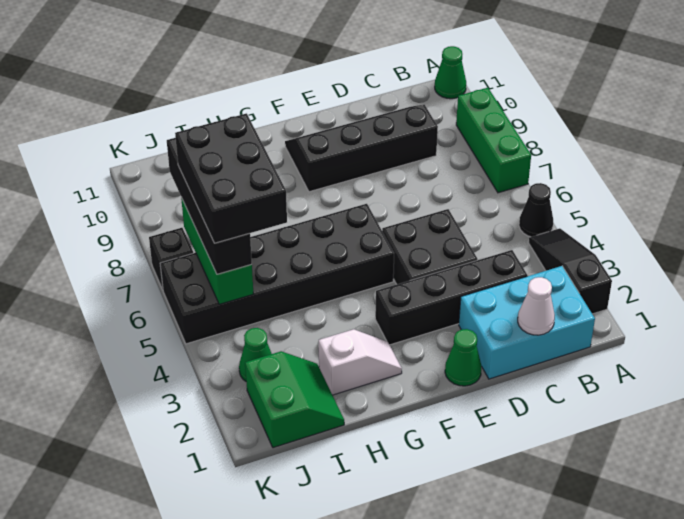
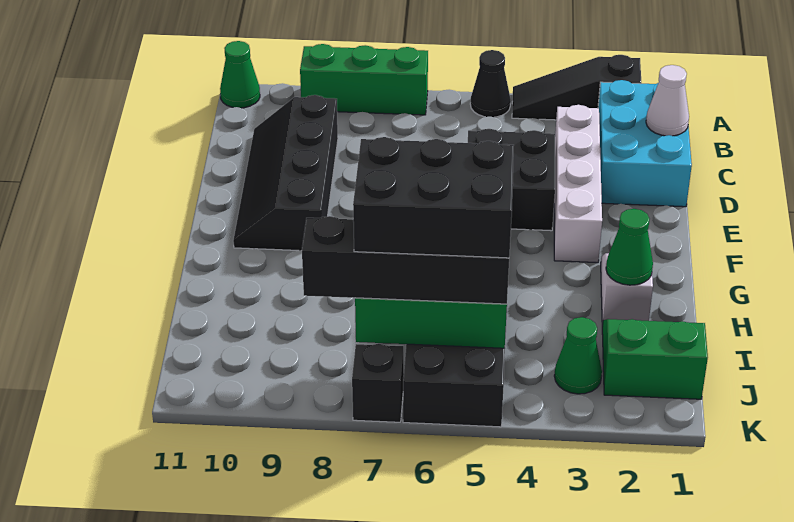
black brick C3:F3 level 1 -> white brick C3:F3 level 1
green cone E1 level 1 -> green cone H2 level 2

